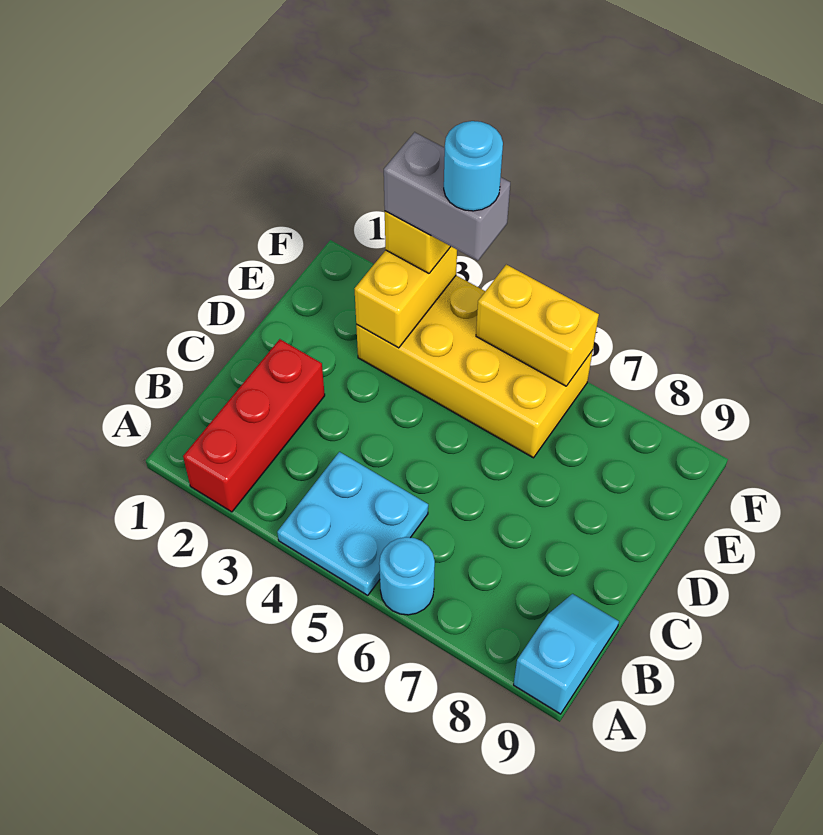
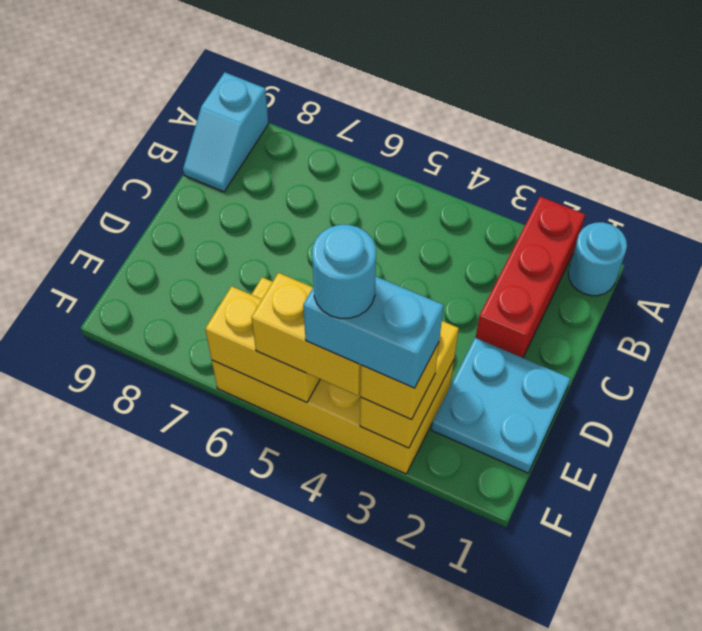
cyan plate A4:B5 level 1 -> cyan plate D1:E2 level 1
cyan round brick A6 level 1 -> cyan round brick A1 level 1
grey brick F3:F4 level 4 -> cyan brick F3:F4 level 4
none -> yellow brick F4:F5 level 3

